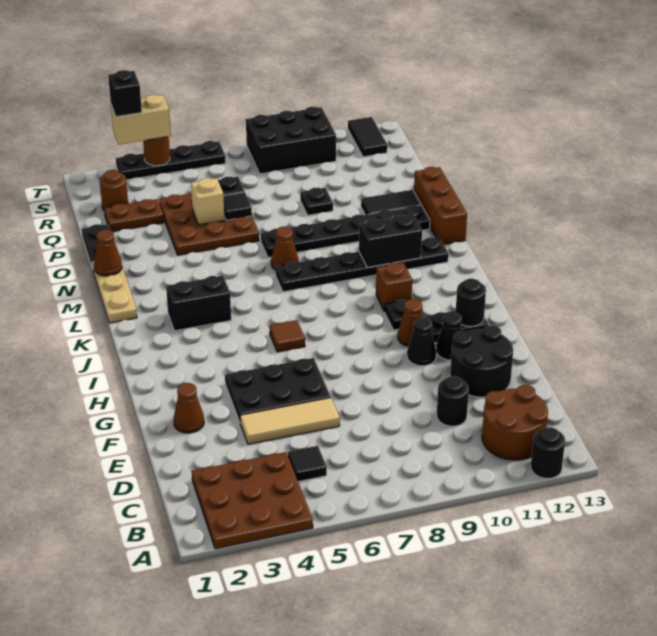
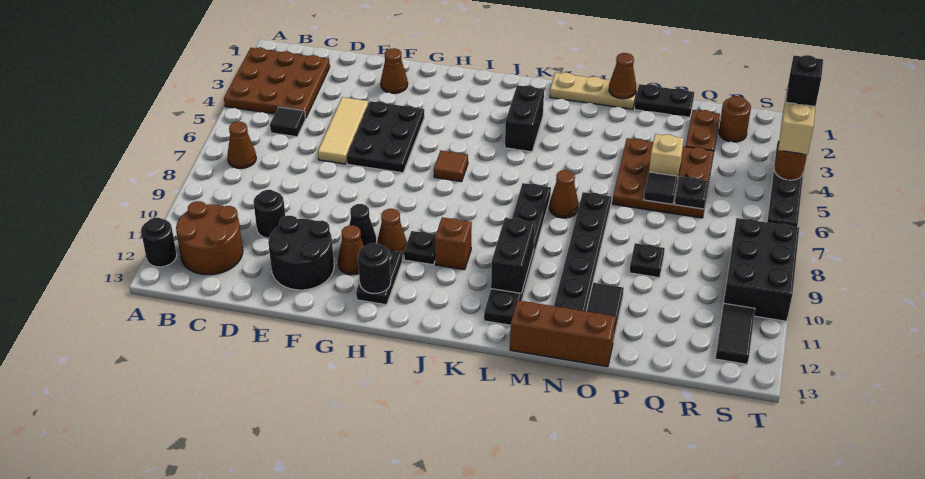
none -> brown cone B7 level 1
black cone G11 level 1 -> brown cone G11 level 1
black tile S12:T12 level 1 -> black tile S11:S12 level 1

